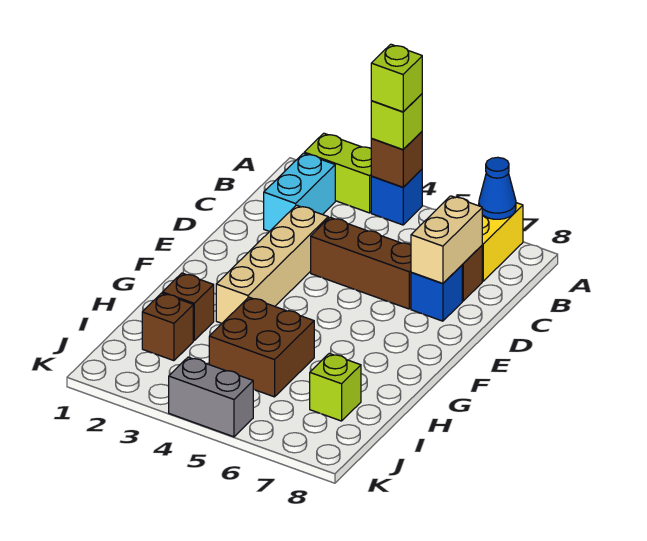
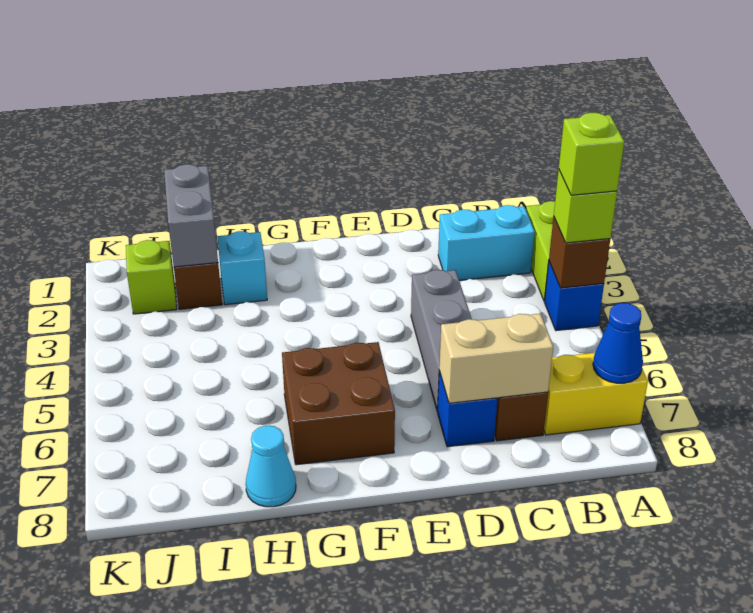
tan brick D3:G3 level 1 -> none
brown brick D4:D6 level 1 -> grey brick D4:D6 level 1
brown brick H2 level 1 -> cyan brick H2 level 1
brown brick H4:I5 level 1 -> brown brick F6:G7 level 1
none -> cyan cone H8 level 1
lime brick I7 level 1 -> lime brick J2 level 1
grey brick K4:K5 level 1 -> grey brick I1:I2 level 2

